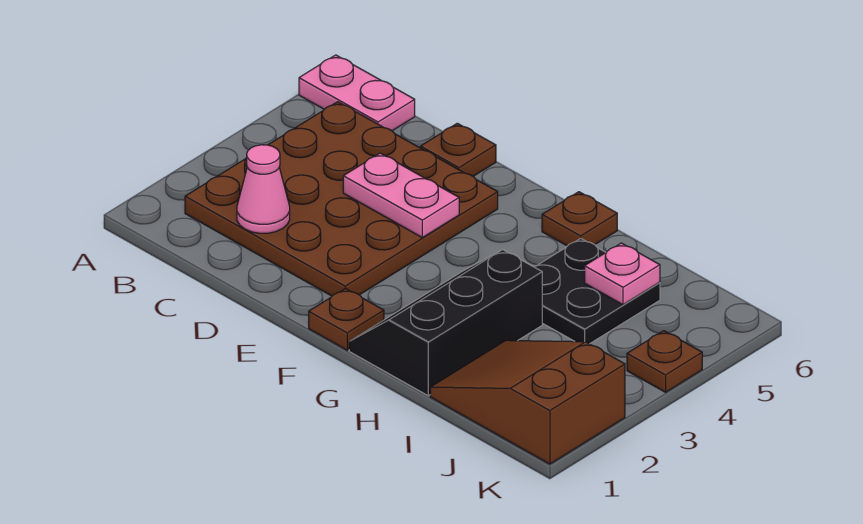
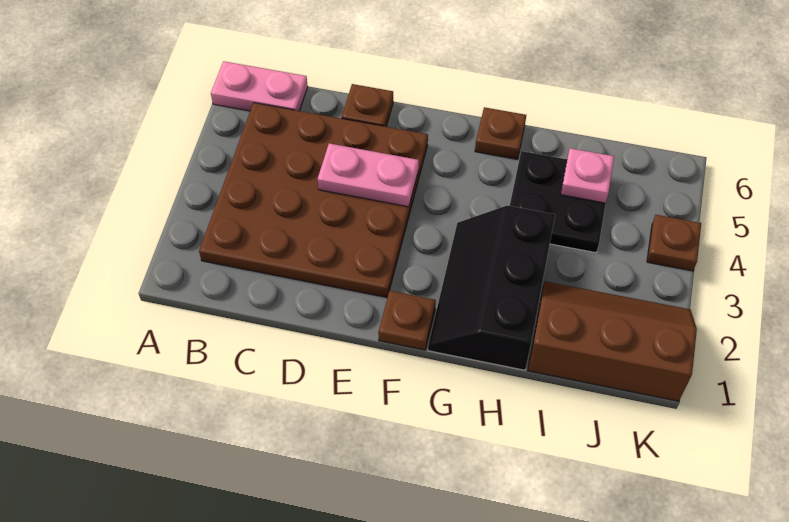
pink cone C2 level 2 -> none
brown slope I1:K2 level 1 top K -> brown slope I1:K2 level 1 top 1

